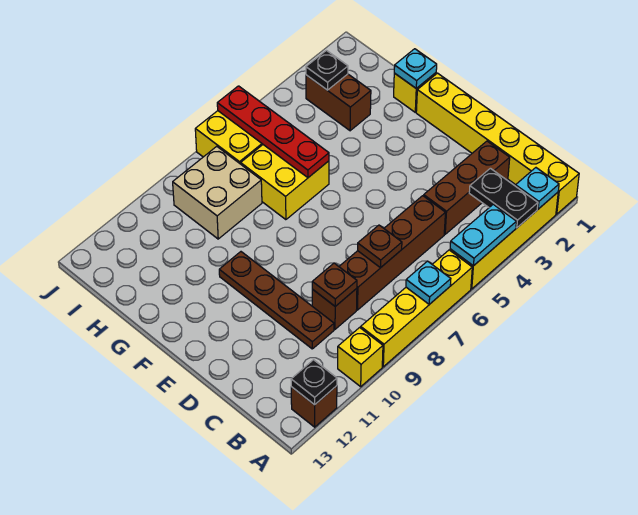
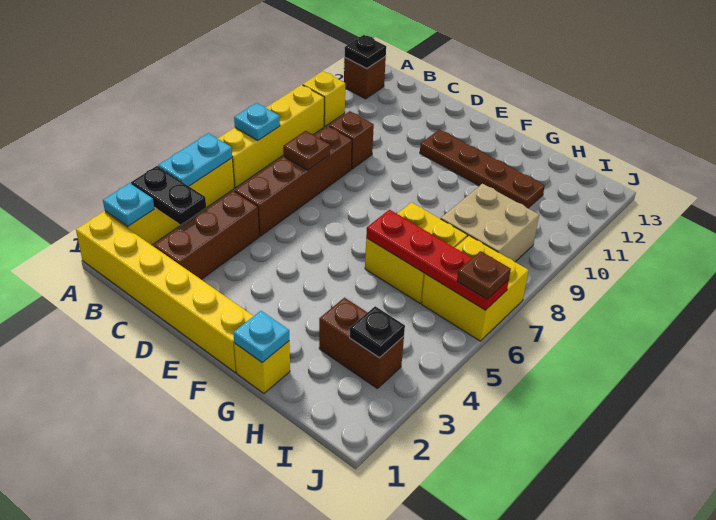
brown plate C9 level 2 -> brown plate J6 level 3
brown plate C10:F10 level 1 -> brown plate E11:H11 level 1

